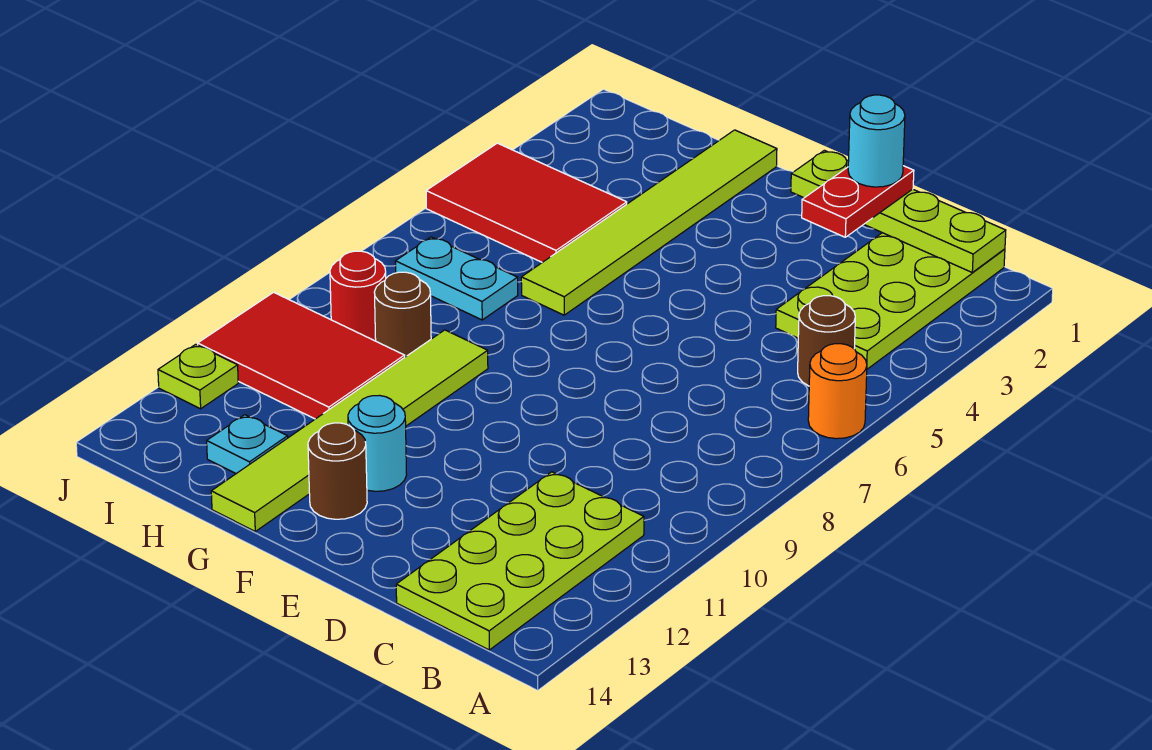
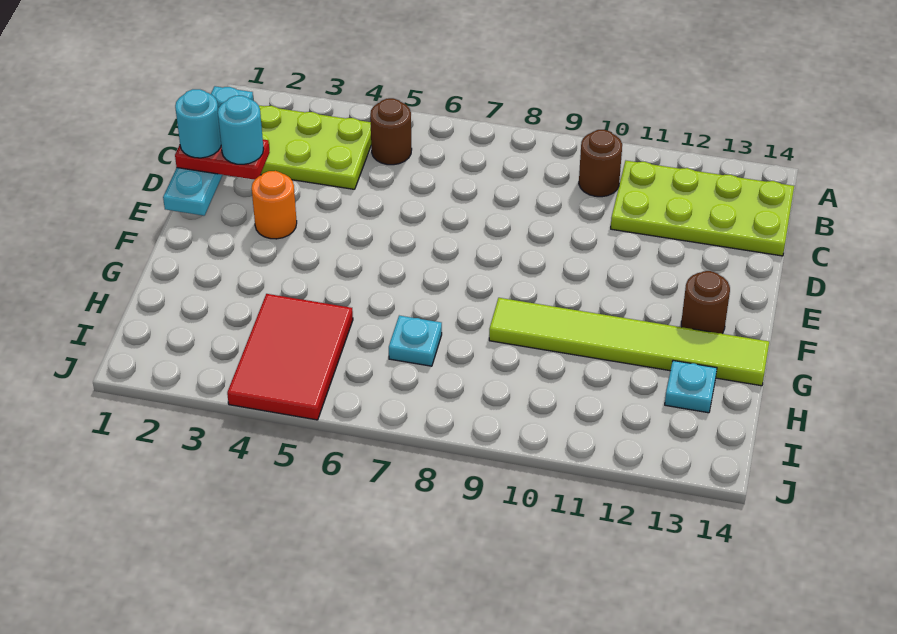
orange round brick A6 level 1 -> orange round brick E3 level 1
lime plate B1:E1 level 2 -> cyan plate B1:E1 level 2
cyan round brick F12 level 1 -> cyan round brick D2 level 4
lime tile G1:G6 level 1 -> none
cyan plate H7:I7 level 1 -> cyan plate H7 level 1
brown round brick H9 level 1 -> brown round brick B10 level 1
red tile H10:J11 level 1 -> none
red round brick I9 level 1 -> none
lime plate J12 level 1 -> none

